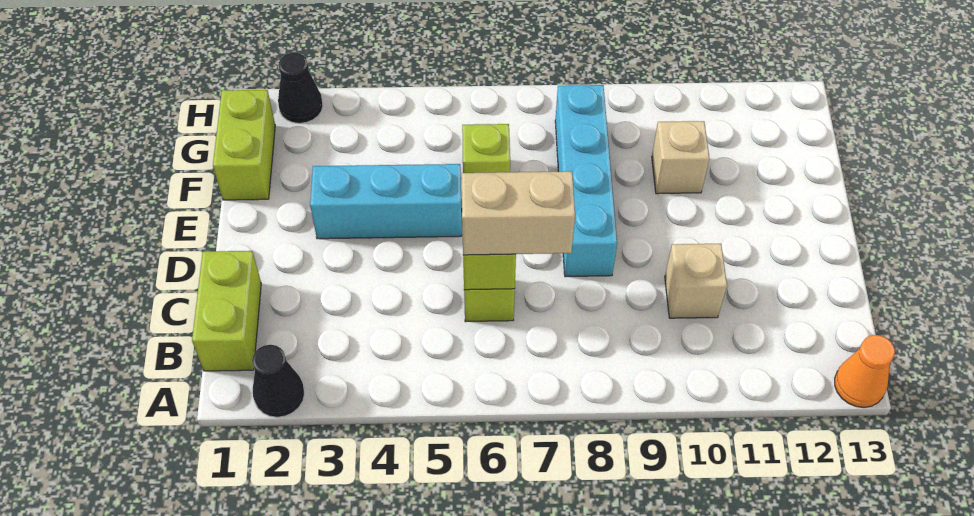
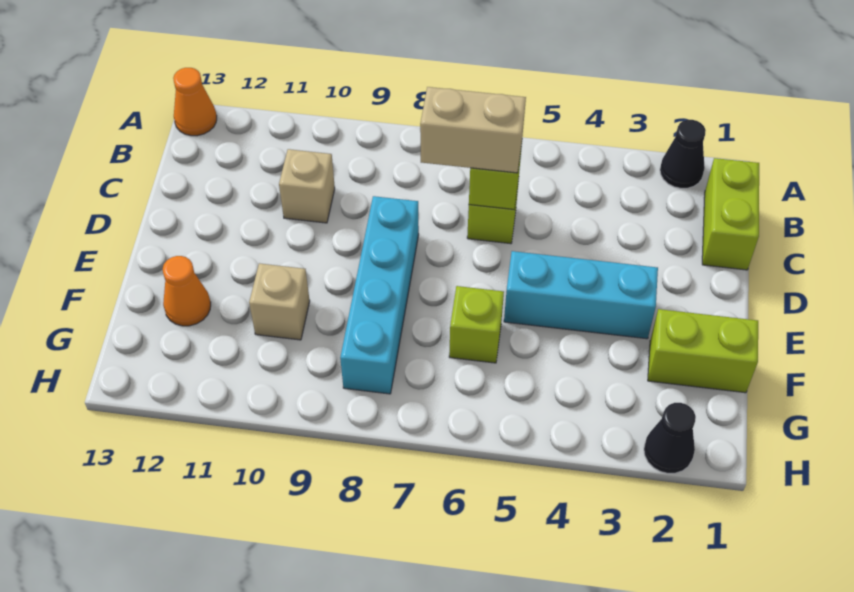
lime brick F1:G1 level 1 -> lime brick F1:F2 level 1
none -> orange cone F12 level 1

